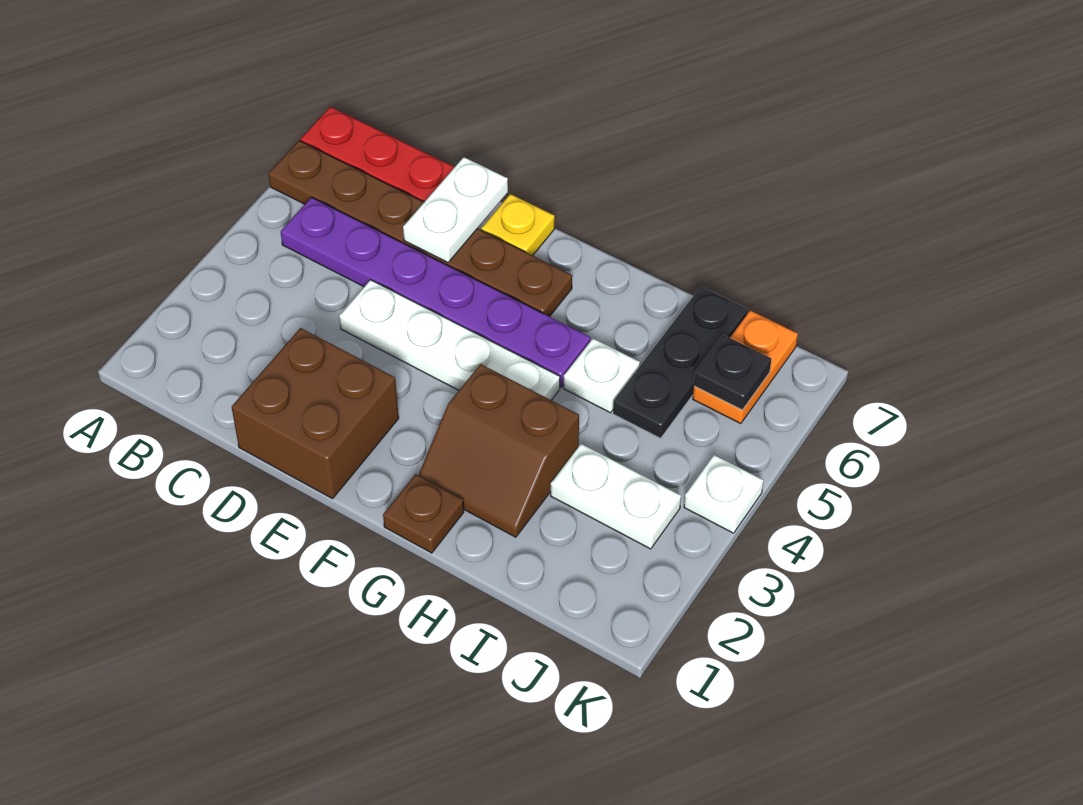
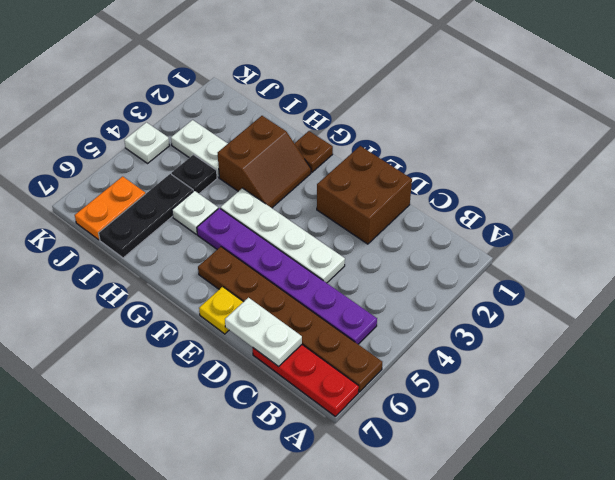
white plate D6:D7 level 2 -> white plate C7:D7 level 2
brown slope G2:H3 level 1 top 3 -> brown slope G2:H3 level 1 top H
black plate J6 level 2 -> black plate I4 level 1

